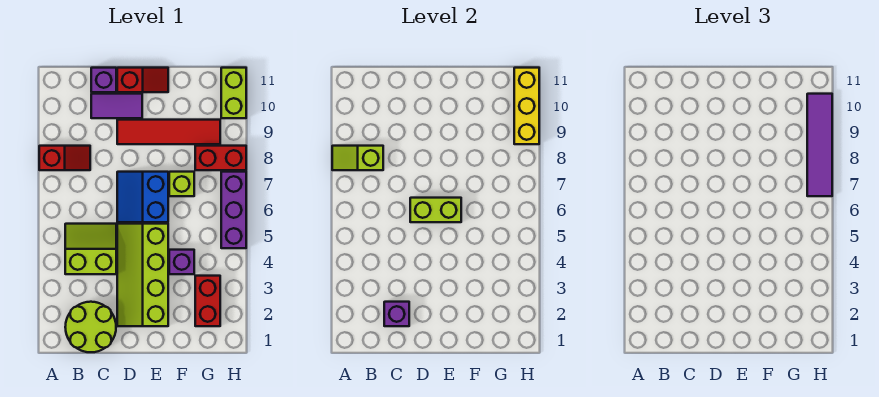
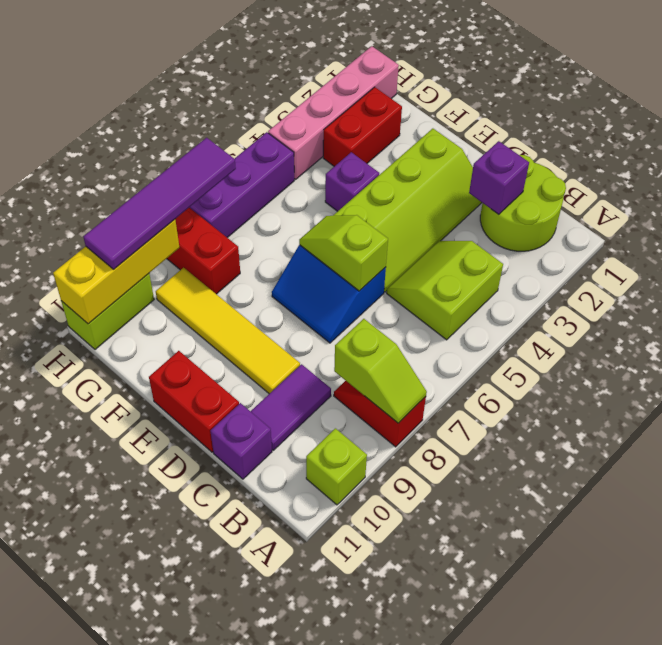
lime slope B4:C5 level 1 top 4 -> lime slope B4:C5 level 1 top B
purple tile C10:D10 level 1 -> purple tile C9:C10 level 1
blue slope D6:E7 level 1 top E -> blue slope D6:E7 level 1 top 6
lime brick D6:E6 level 2 -> lime slope D6:E6 level 2 top D
red tile D9:G9 level 1 -> yellow tile D9:G9 level 1
red slope D11:E11 level 1 top D -> red brick D11:E11 level 1
lime brick F7 level 1 -> lime brick A10 level 1
none -> pink brick H1:H4 level 1

